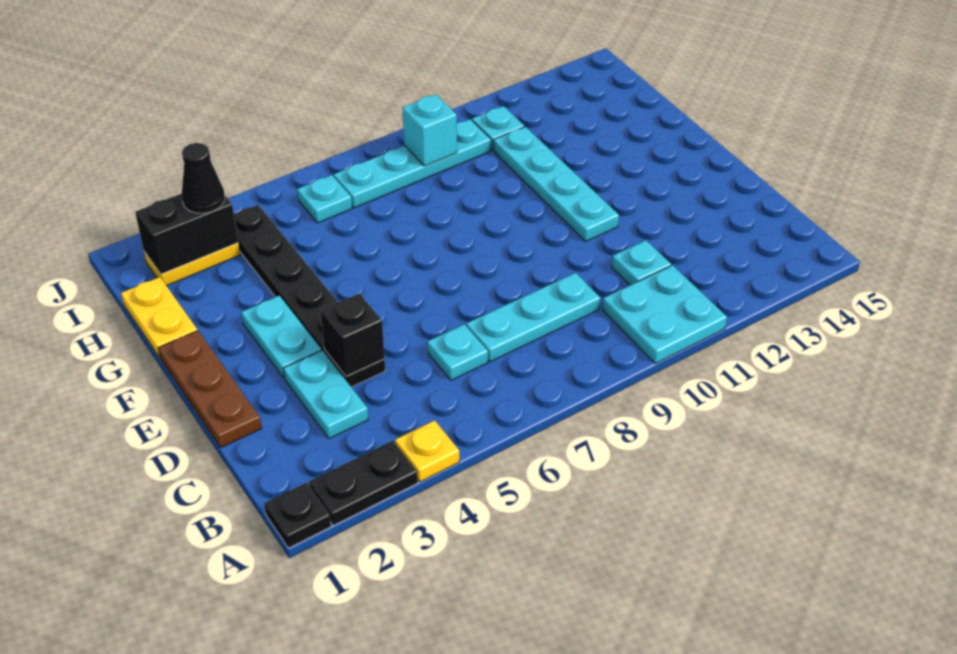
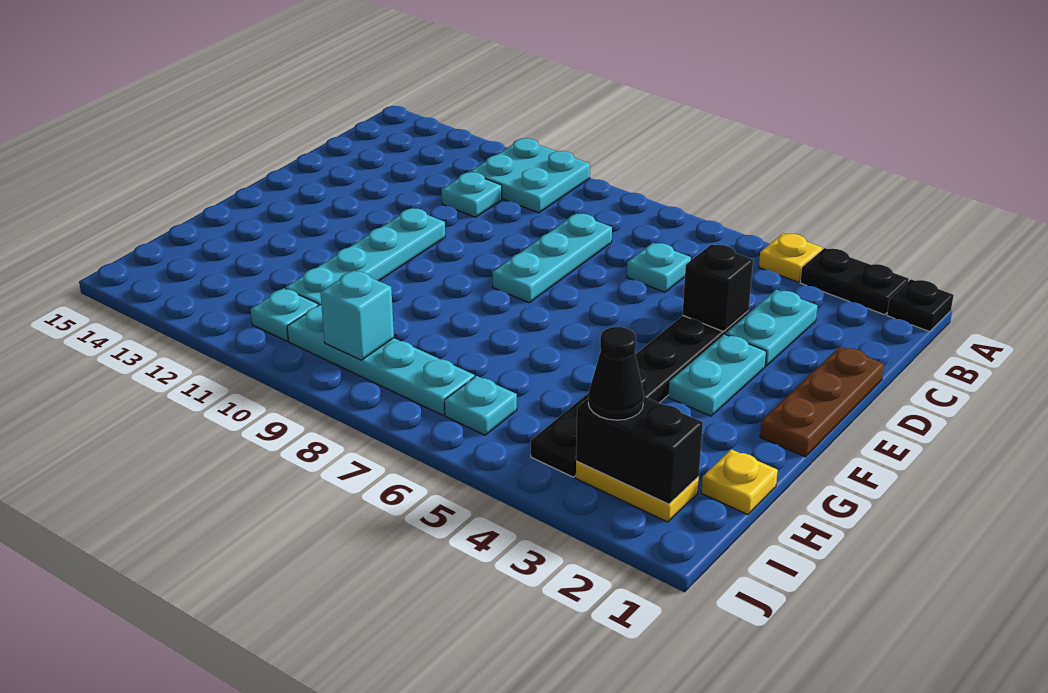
cyan plate C7:C9 level 1 -> cyan plate C8:E8 level 1
yellow plate G1:H1 level 1 -> yellow plate H1 level 1

